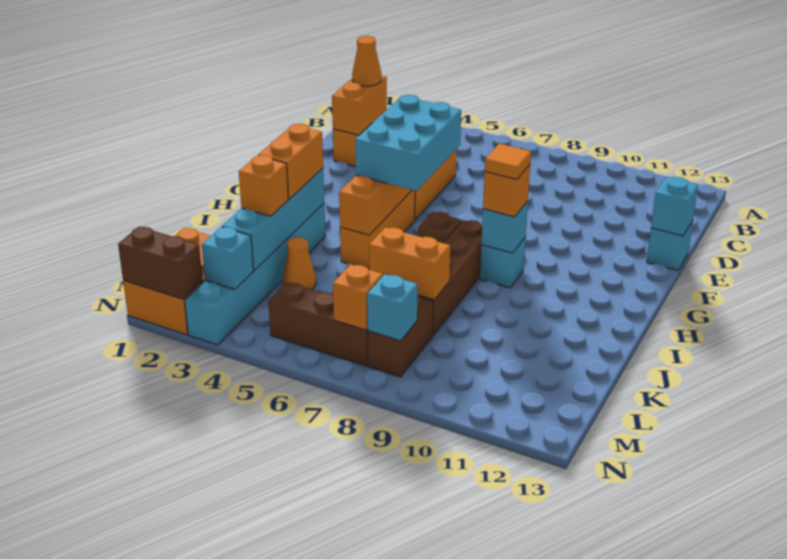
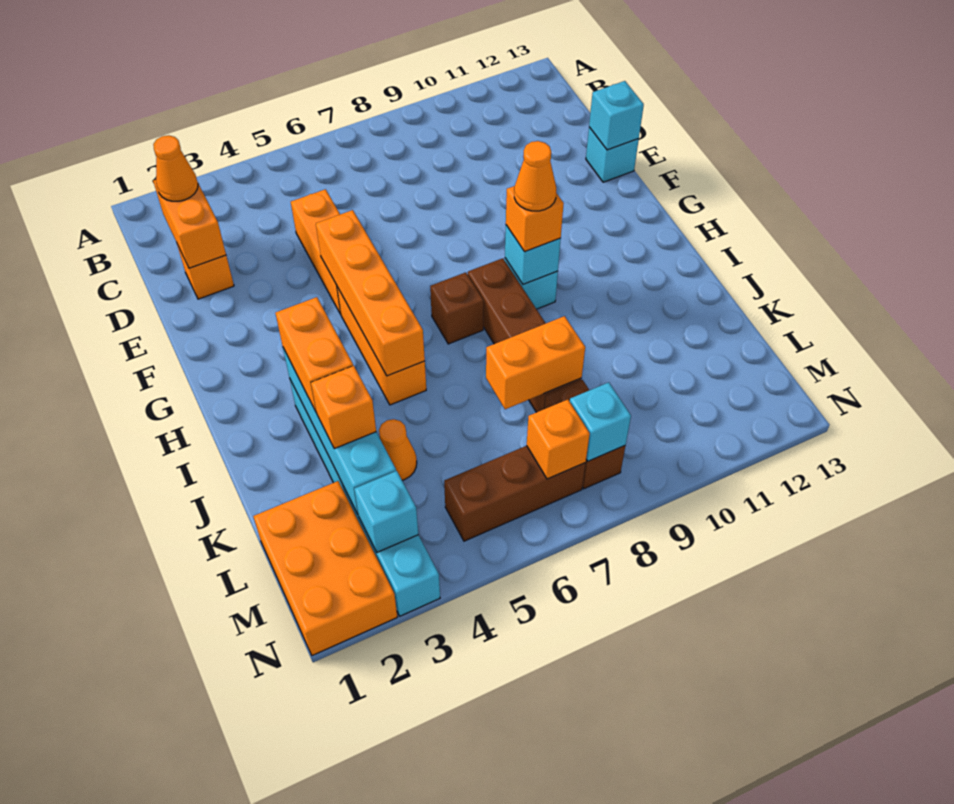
cyan brick F5:H6 level 3 -> none
orange tile H9 level 4 -> orange cone H9 level 4
brown brick N1:N2 level 2 -> none

